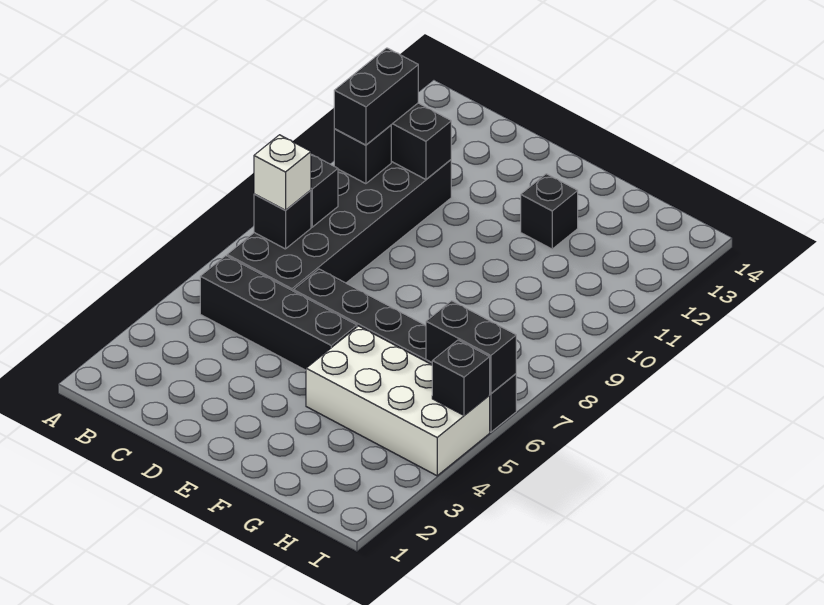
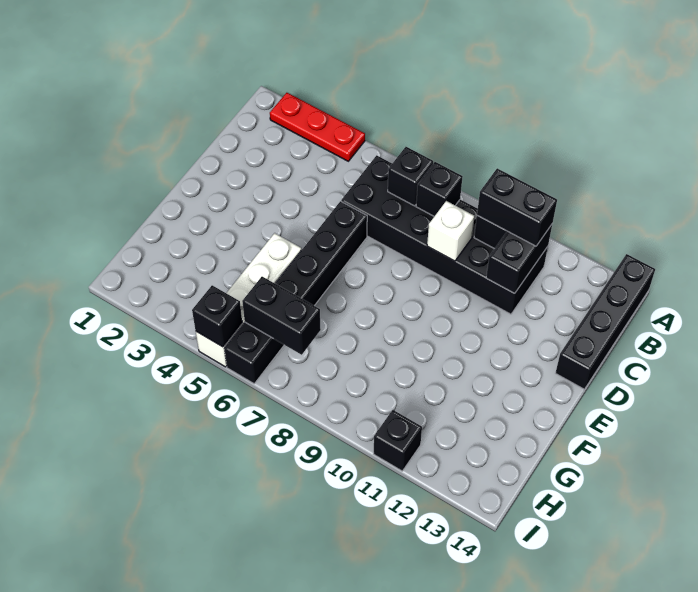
none -> red plate A2:A4 level 1
black brick B5:E5 level 1 -> black brick A14:D14 level 1
white brick B7 level 3 -> white brick C9 level 2
white brick F4:I5 level 1 -> white brick F5:I5 level 1
black brick F12 level 1 -> black brick I11 level 1
black brick H6:I6 level 2 -> black brick H6:H7 level 2

